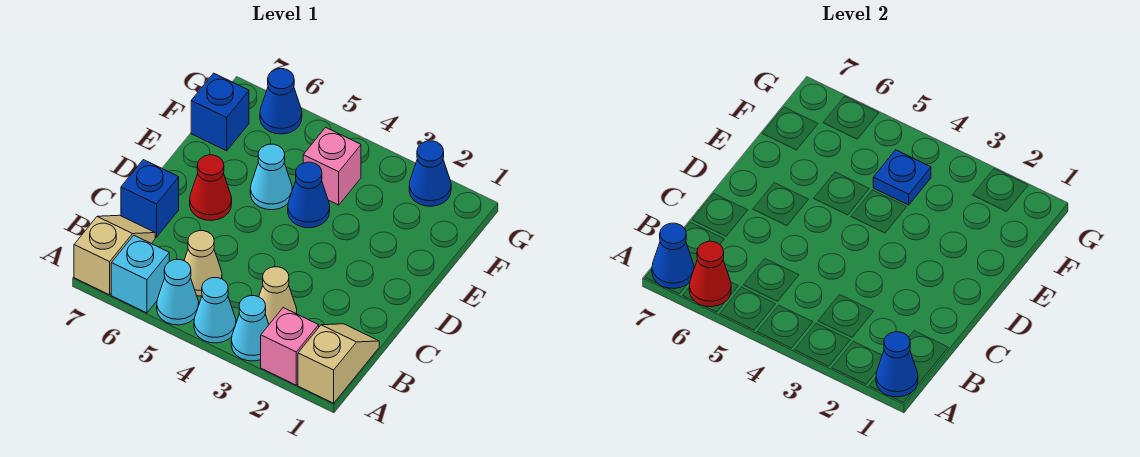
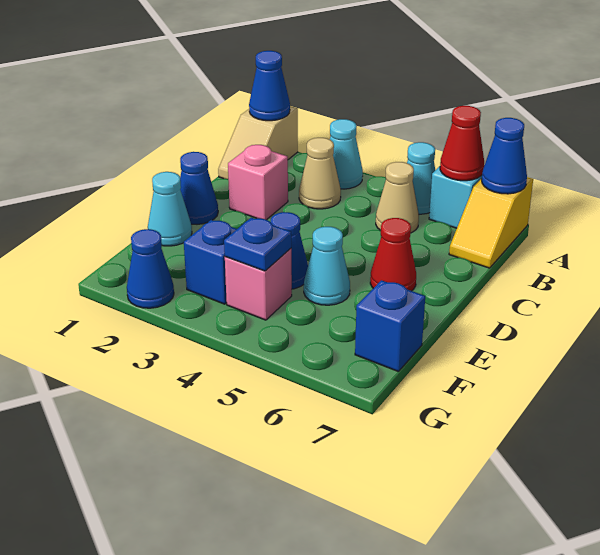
pink brick A2 level 1 -> pink brick C2 level 1
cyan cone A4 level 1 -> cyan cone E1 level 1
tan slope A7:B7 level 1 top A -> yellow slope A7:B7 level 1 top A
blue brick C7 level 1 -> blue brick F3 level 1
blue cone G6 level 1 -> blue cone D1 level 1

